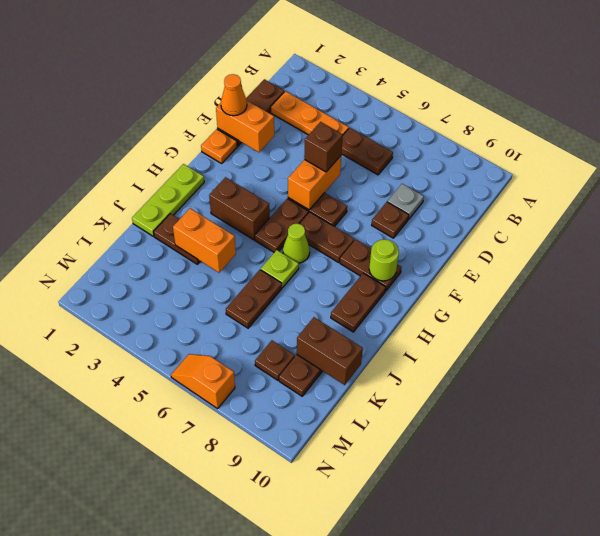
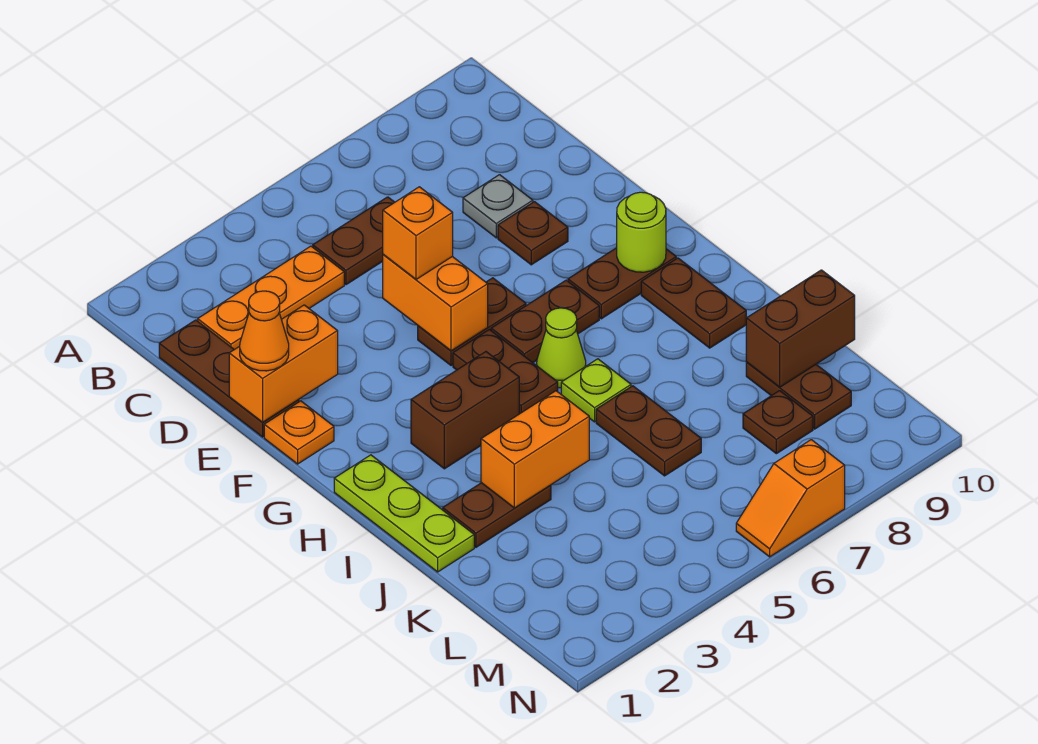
brown brick E5 level 3 -> orange brick E5 level 3

